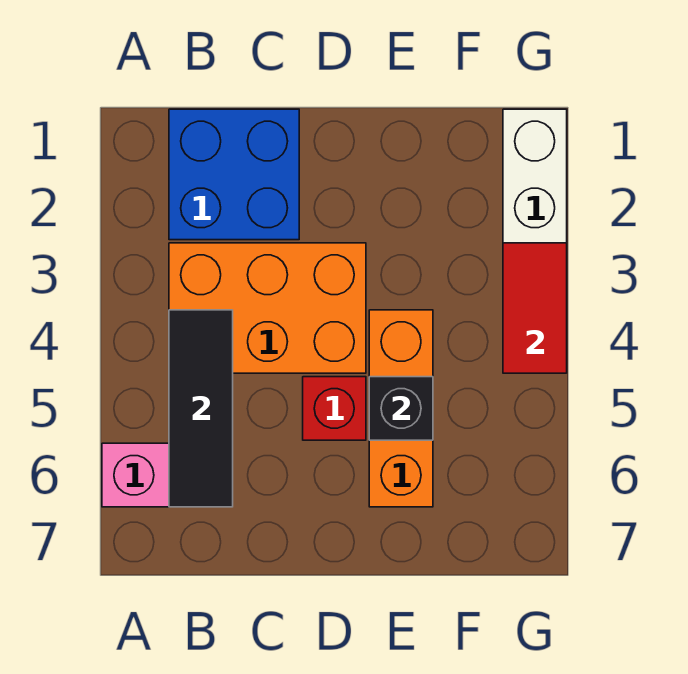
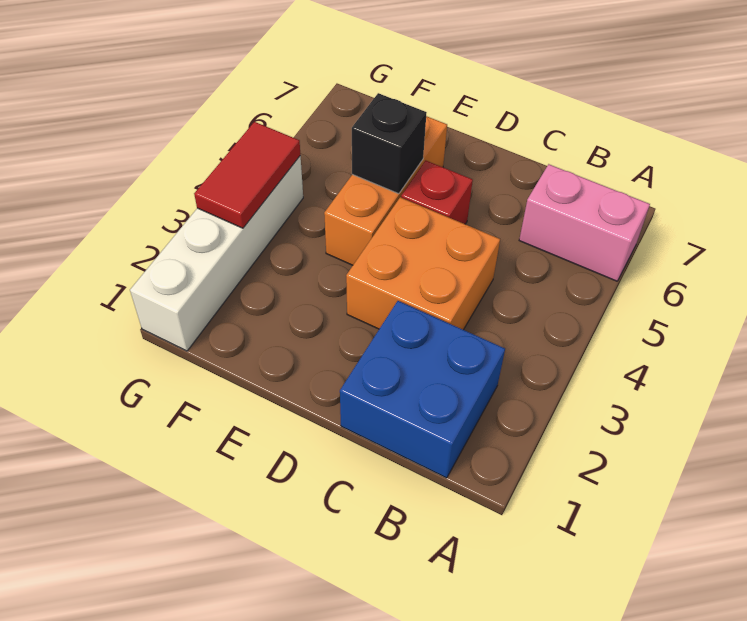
orange brick B3:D4 level 1 -> orange brick C3:D4 level 1
black tile B4:B6 level 2 -> none

